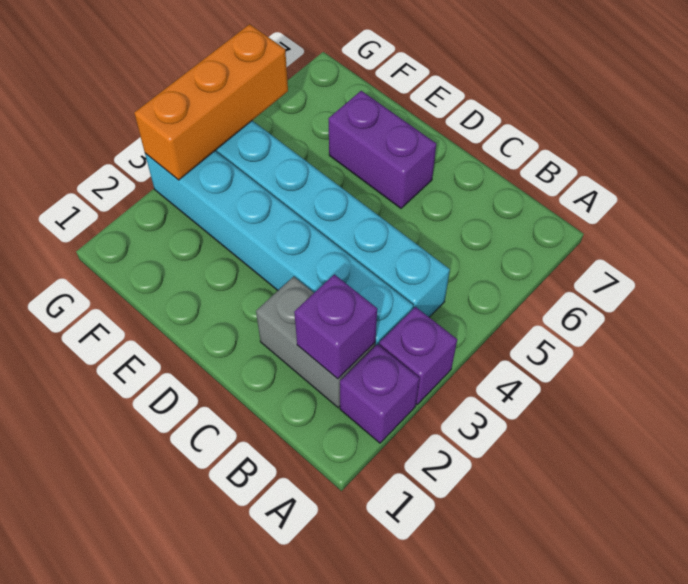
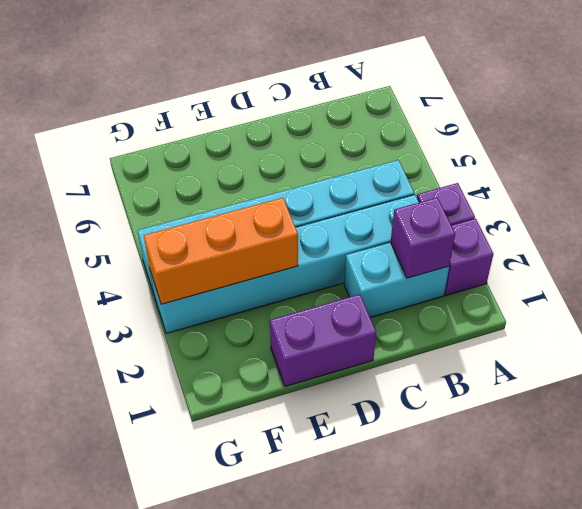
grey brick B2:C2 level 1 -> cyan brick B2:C2 level 1
purple brick D6:E6 level 1 -> purple brick D1:E1 level 1
orange brick G3:G5 level 2 -> orange brick E3:G3 level 2

